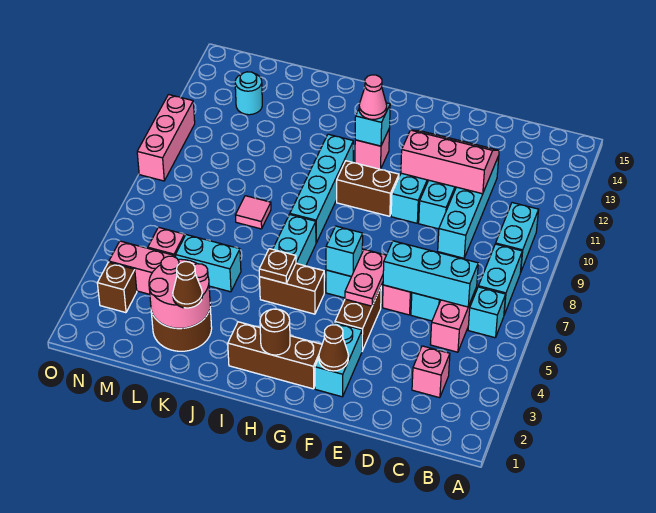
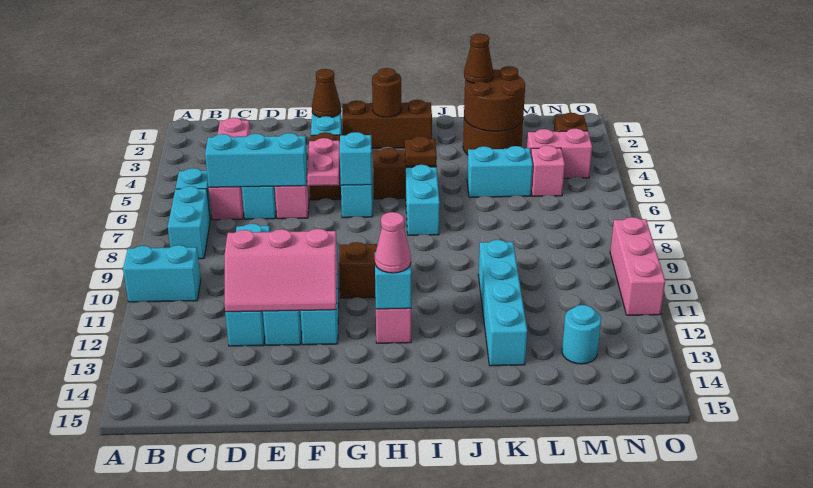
cyan brick B9:B10 level 1 -> cyan brick A10:B10 level 1
cyan brick I8:I11 level 1 -> cyan brick K10:K13 level 1
pink round brick K2:L3 level 2 -> brown round brick K2:L3 level 2
pink tile K8 level 1 -> none

